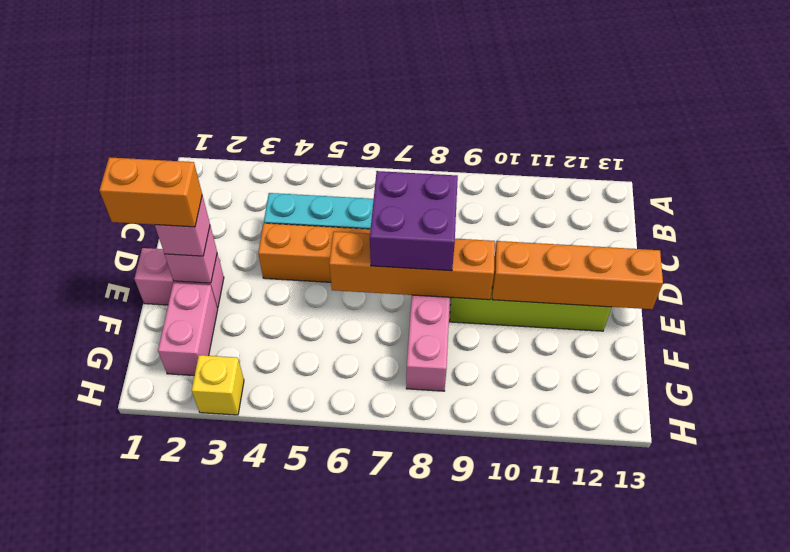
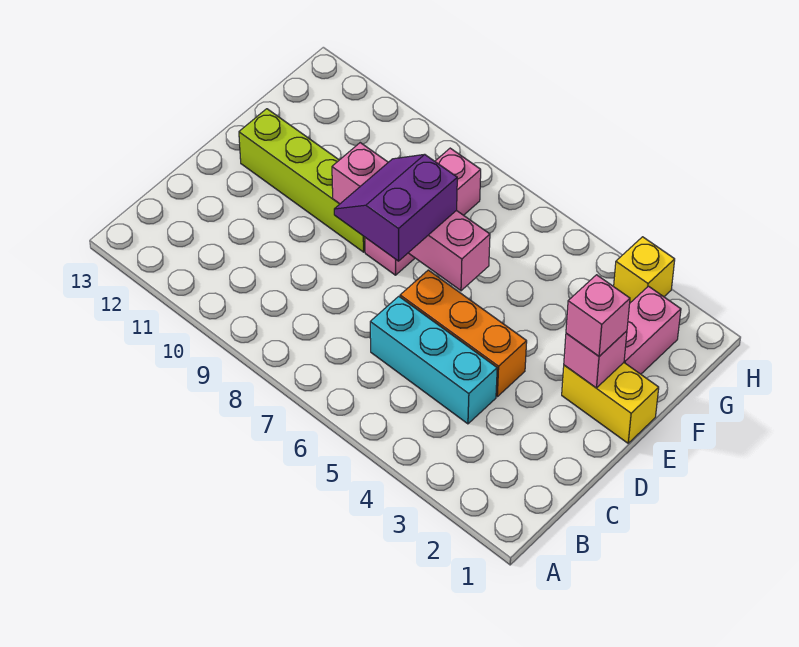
purple brick D7:E8 level 3 -> purple slope D7:E8 level 3 top 7
pink brick E1:E2 level 1 -> yellow brick E1:E2 level 1
orange brick E1:E2 level 4 -> none
orange brick E6:E9 level 2 -> pink brick E6:E9 level 2
orange brick E10:E13 level 2 -> none

